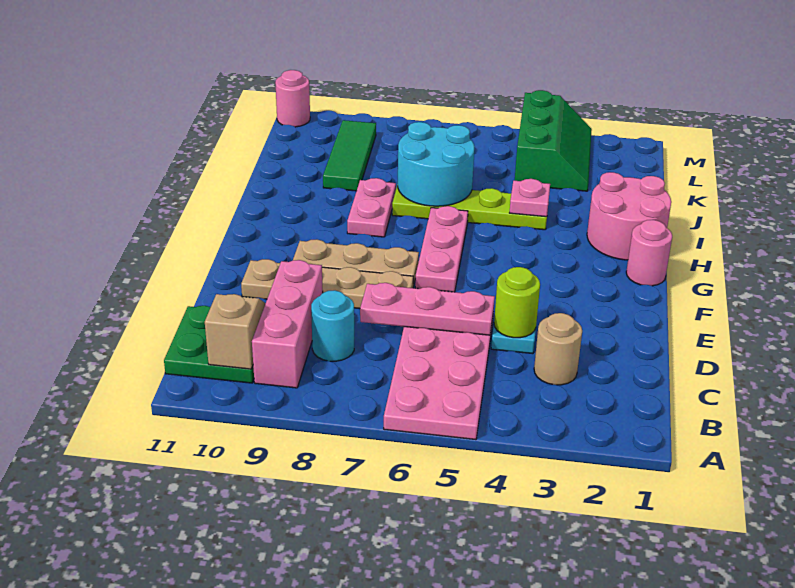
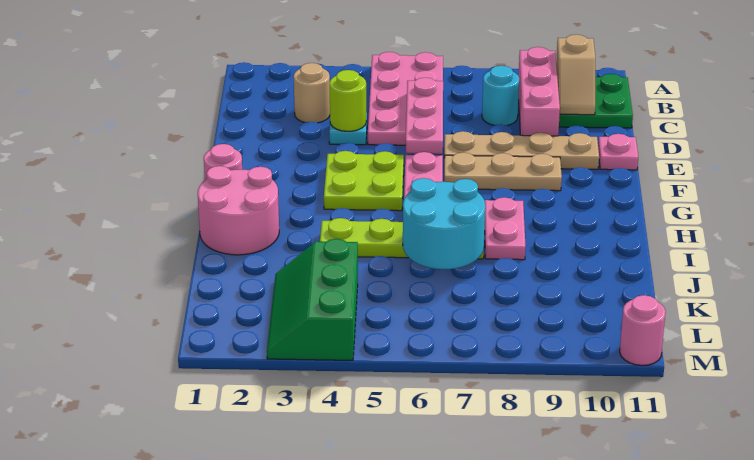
pink plate D5:D7 level 2 -> pink plate C6:E6 level 2
none -> lime plate F4:G5 level 1
pink plate I4 level 2 -> pink plate E11 level 1
green tile J9:L9 level 1 -> none

